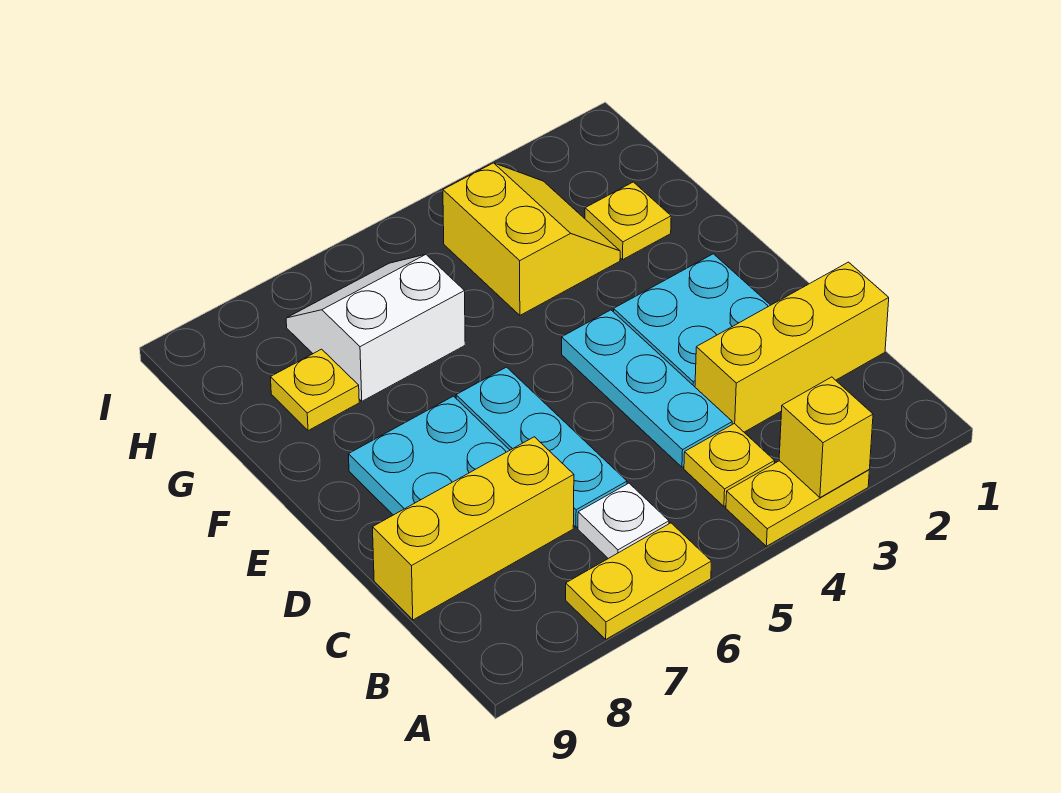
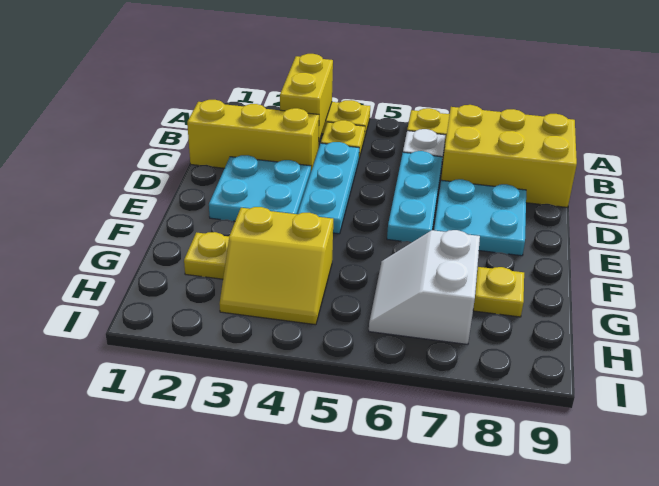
yellow brick A3 level 2 -> yellow brick A3:B3 level 2
yellow brick C7:C9 level 1 -> yellow brick B7:C9 level 1
yellow slope G3:H4 level 1 top 4 -> yellow slope G3:H4 level 1 top G
white slope G6:H7 level 1 top G -> white slope G6:H7 level 1 top 7

